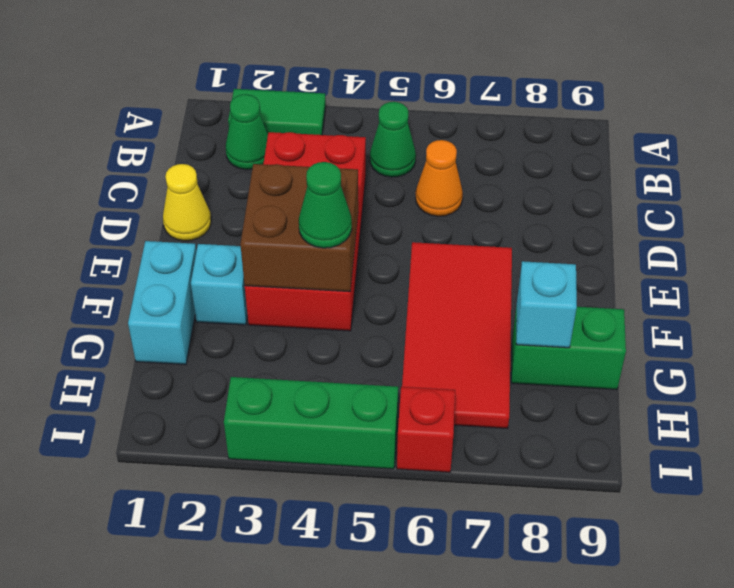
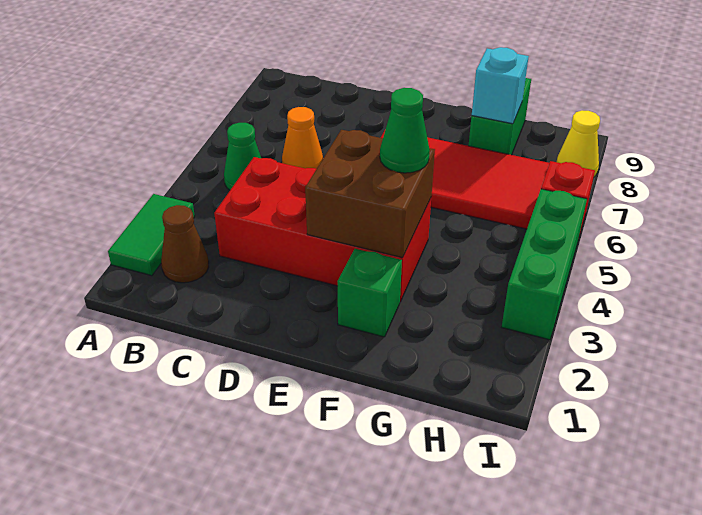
green cone B2 level 1 -> brown cone B2 level 1
yellow cone D1 level 1 -> yellow cone I8 level 1
cyan brick F1:G1 level 1 -> none
cyan brick F2 level 1 -> green brick F2 level 1

